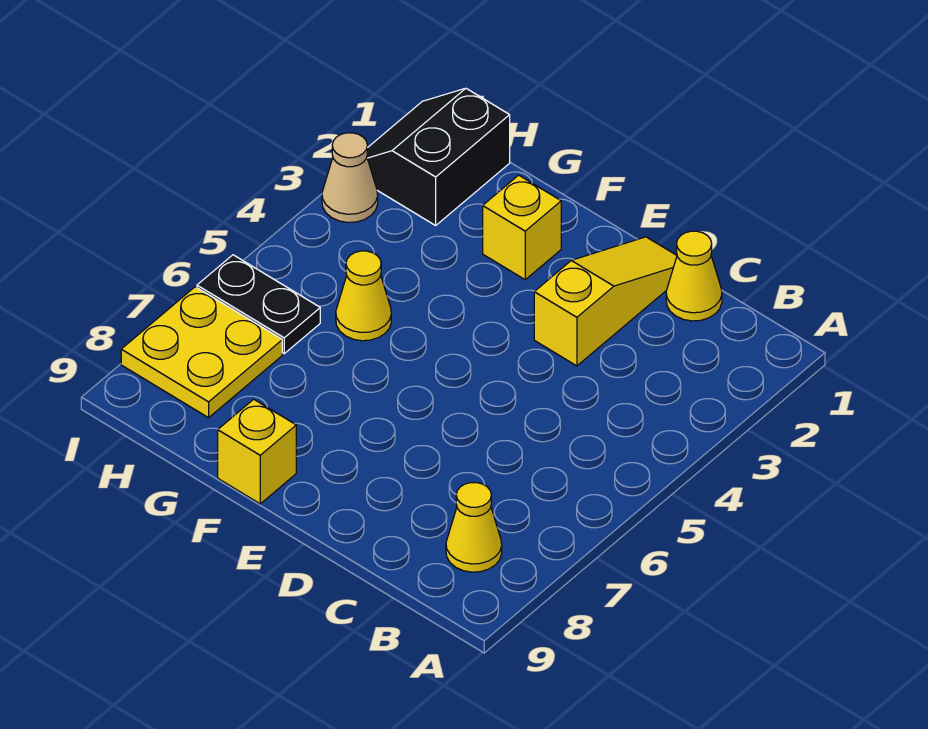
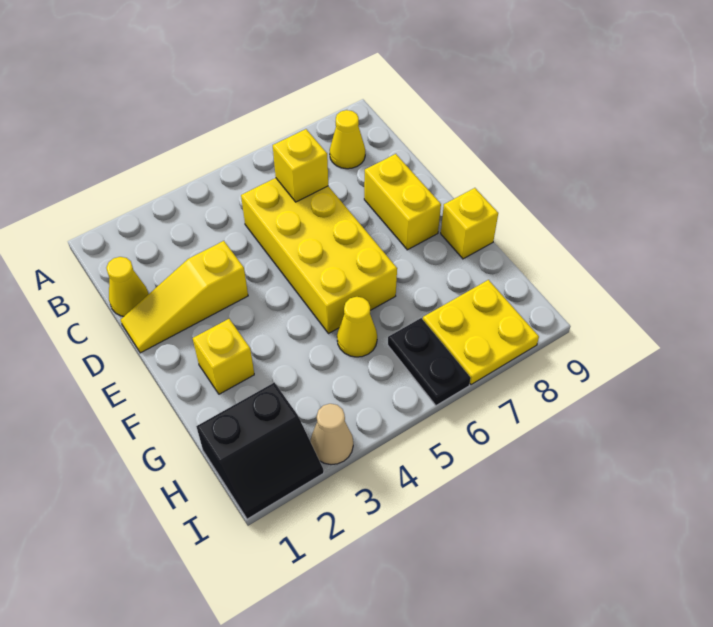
none -> yellow brick C5:F6 level 1
none -> yellow brick C6 level 2
none -> yellow brick D8:E8 level 1

